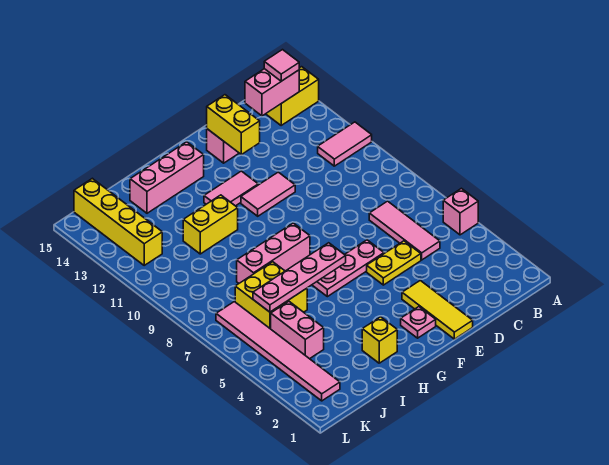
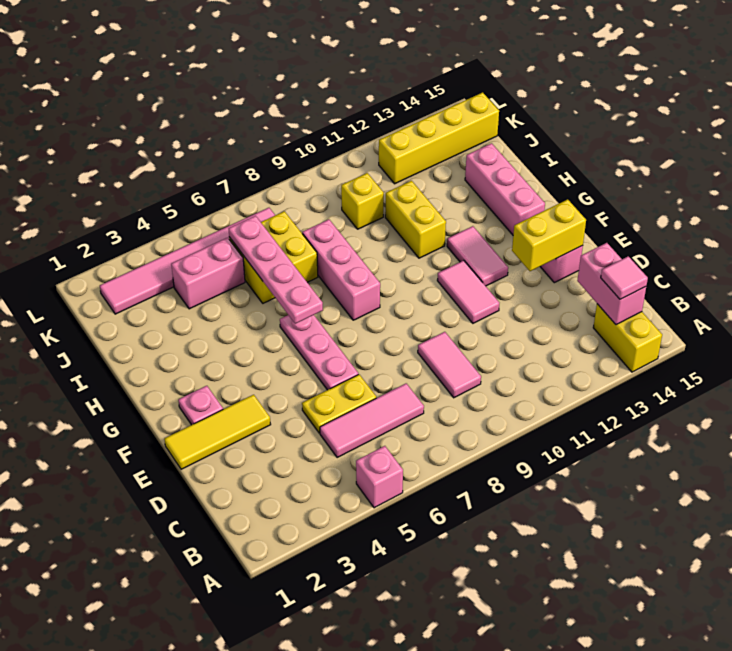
pink tile A11:B11 level 1 -> pink tile C9:D9 level 1
yellow plate D5:E5 level 1 -> yellow plate D5:D6 level 1
yellow brick H2 level 1 -> yellow brick J10 level 1

